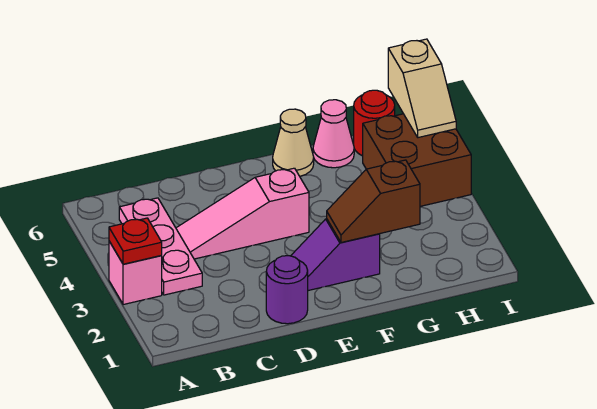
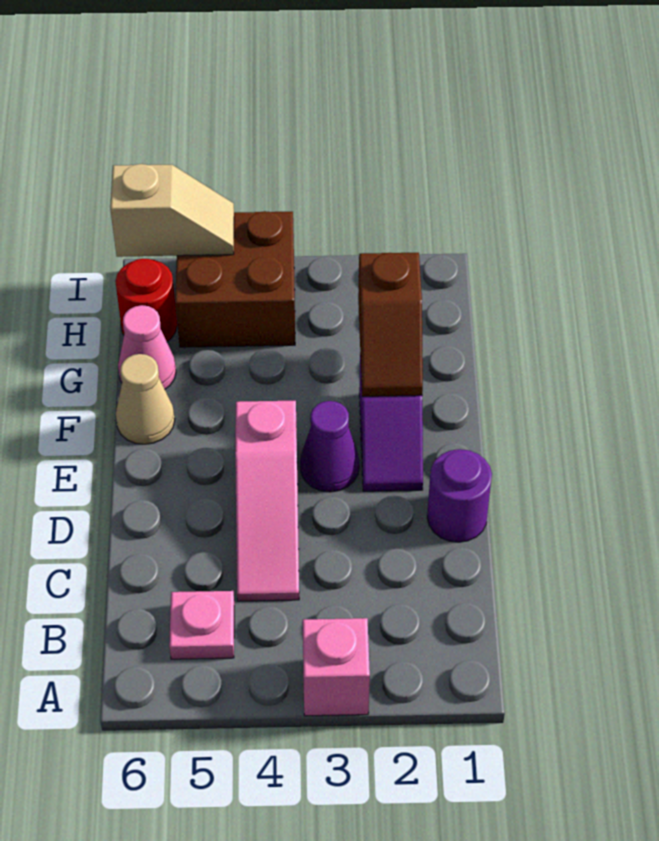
red plate A3 level 2 -> none
pink plate B3:B5 level 1 -> pink plate B5 level 1
none -> purple cone E3 level 1

